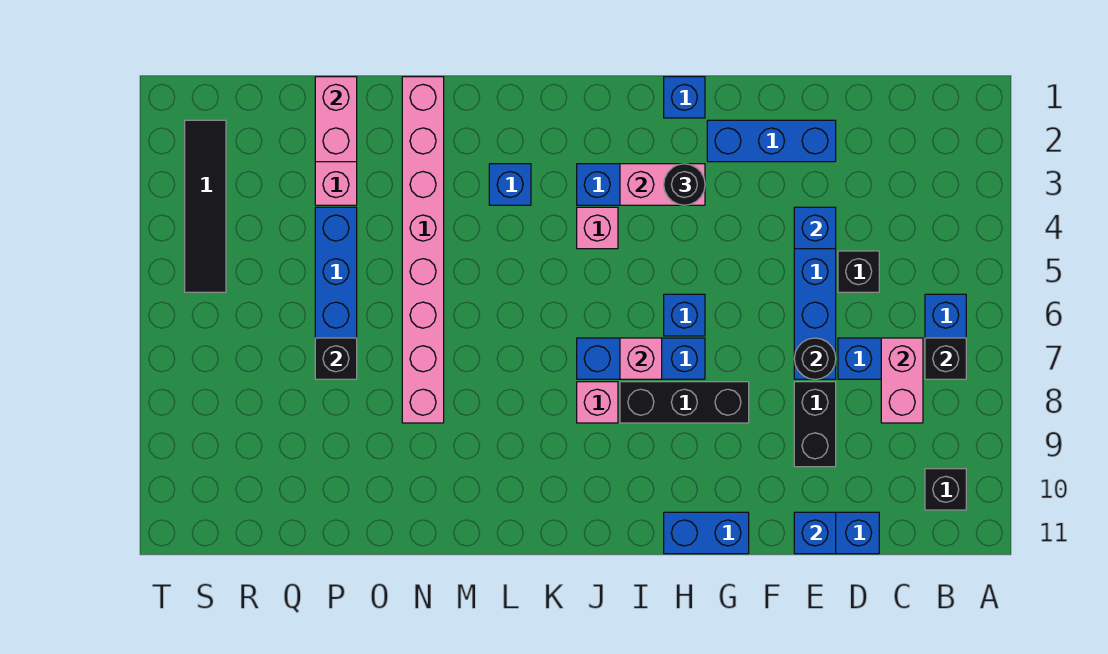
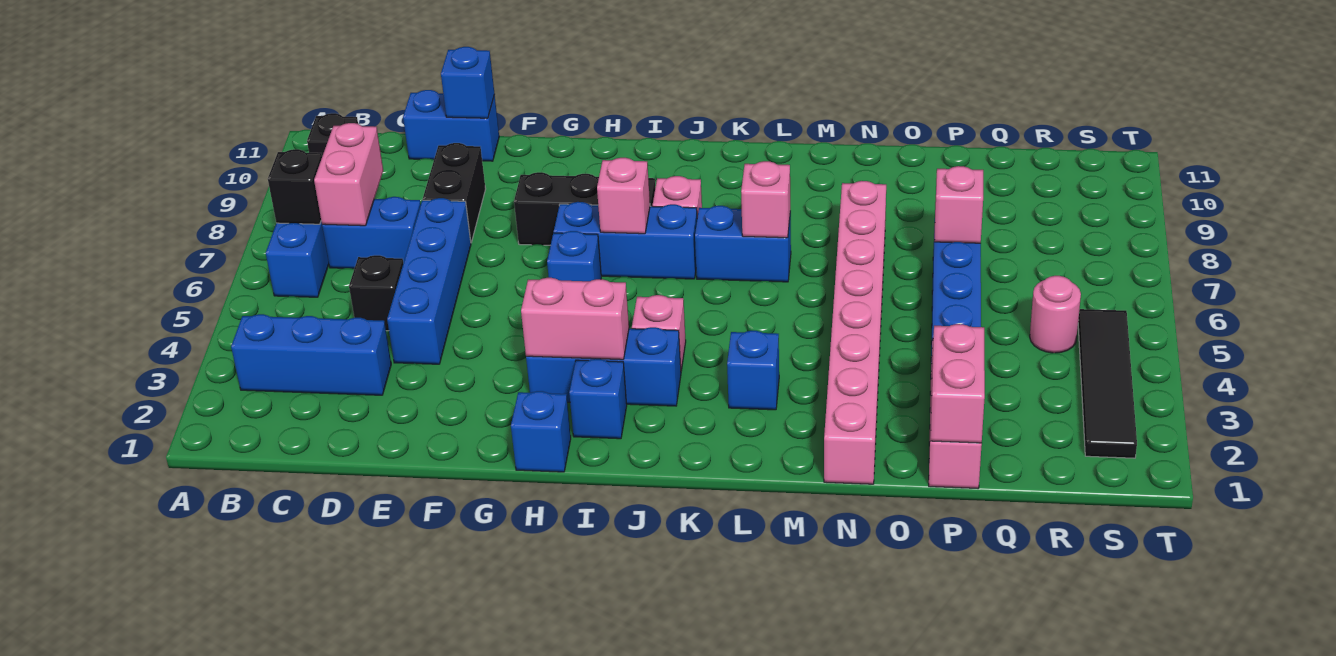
blue brick E2:G2 level 1 -> blue brick B3:D3 level 1
blue brick E4 level 2 -> blue brick I2 level 1
black round brick E7 level 2 -> none
blue brick G11:H11 level 1 -> blue brick K7:L7 level 1
black round brick H3 level 3 -> none
none -> pink brick L7 level 2
black brick P7 level 2 -> pink brick P7 level 2
none -> pink round brick R5 level 1

